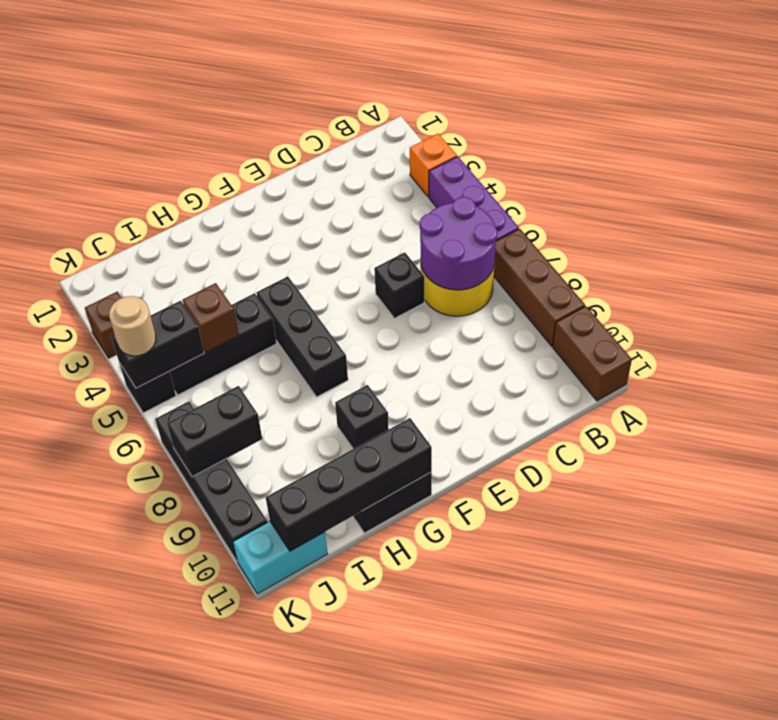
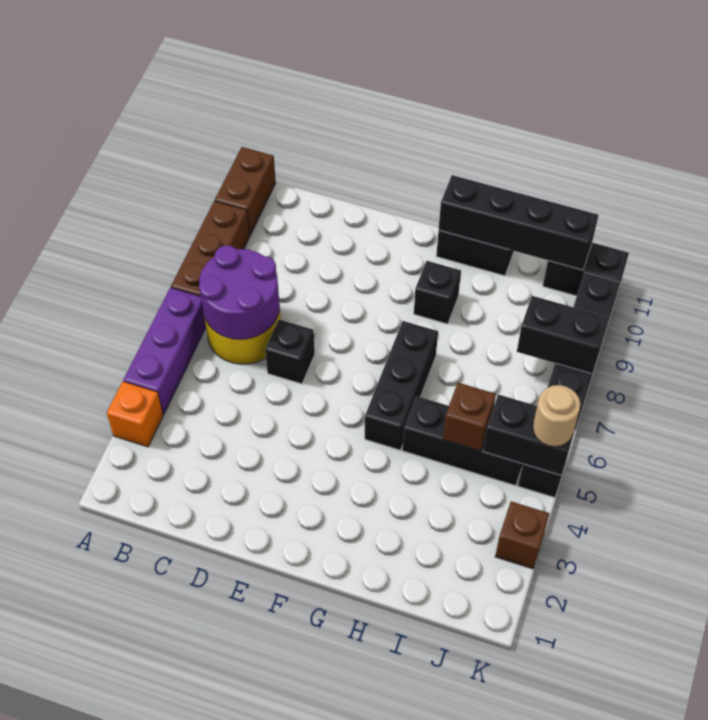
cyan brick J11:K11 level 1 -> black brick J11:K11 level 1

